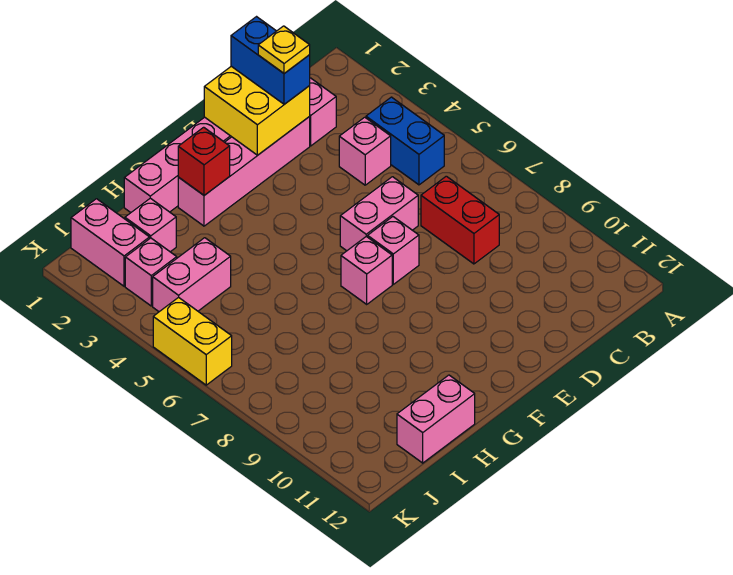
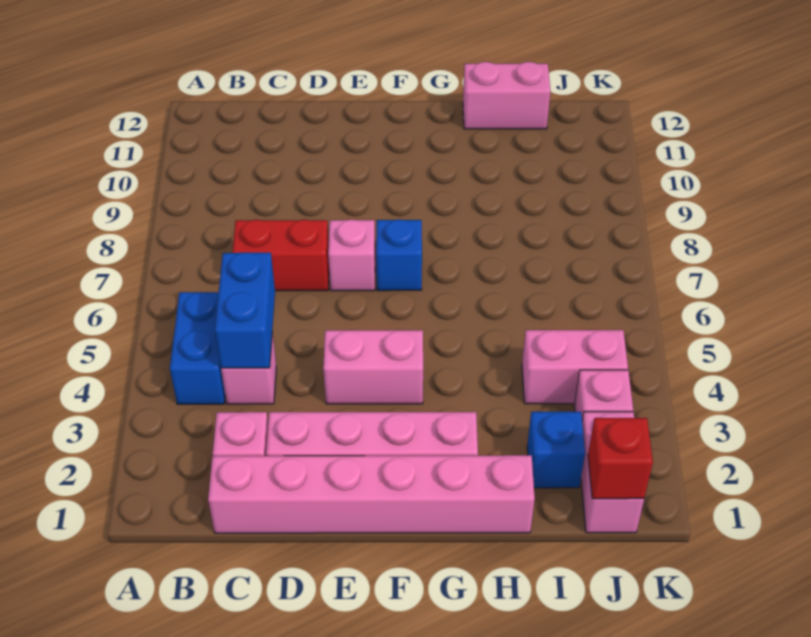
red brick C7:C8 level 1 -> red brick C7:D7 level 1
yellow brick D1:E2 level 2 -> none
blue brick D1:D2 level 3 -> blue brick C4:C5 level 2
yellow plate D2 level 4 -> none
pink brick D6:E6 level 1 -> pink brick E4:F4 level 1
pink brick F7 level 1 -> blue brick F7 level 1
red brick G2 level 2 -> red brick J1 level 2
pink brick I2 level 1 -> blue brick I2 level 1
yellow brick K5:K6 level 1 -> none

